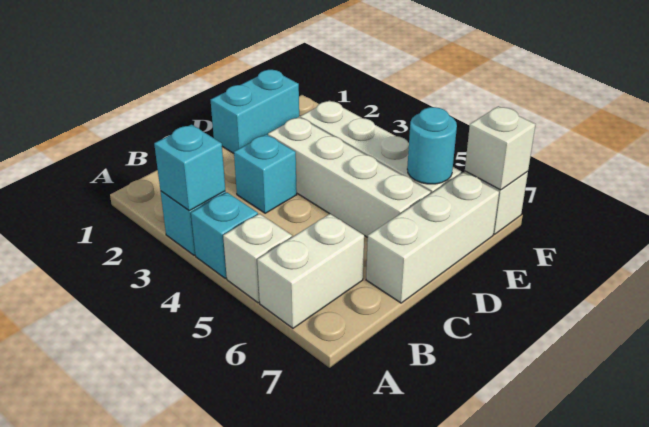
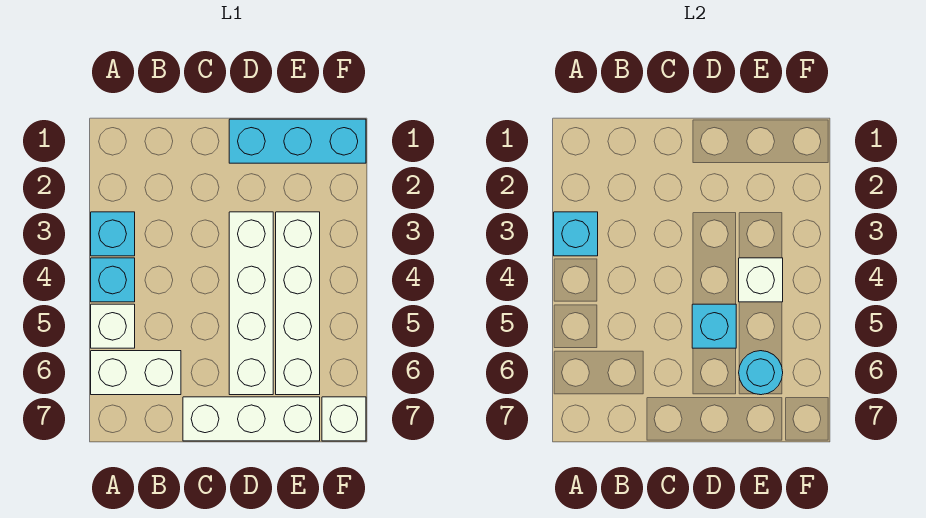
cyan brick C3 level 1 -> cyan brick D5 level 2
cyan brick D1:E1 level 1 -> cyan brick D1:F1 level 1
white brick F7 level 2 -> white brick E4 level 2

